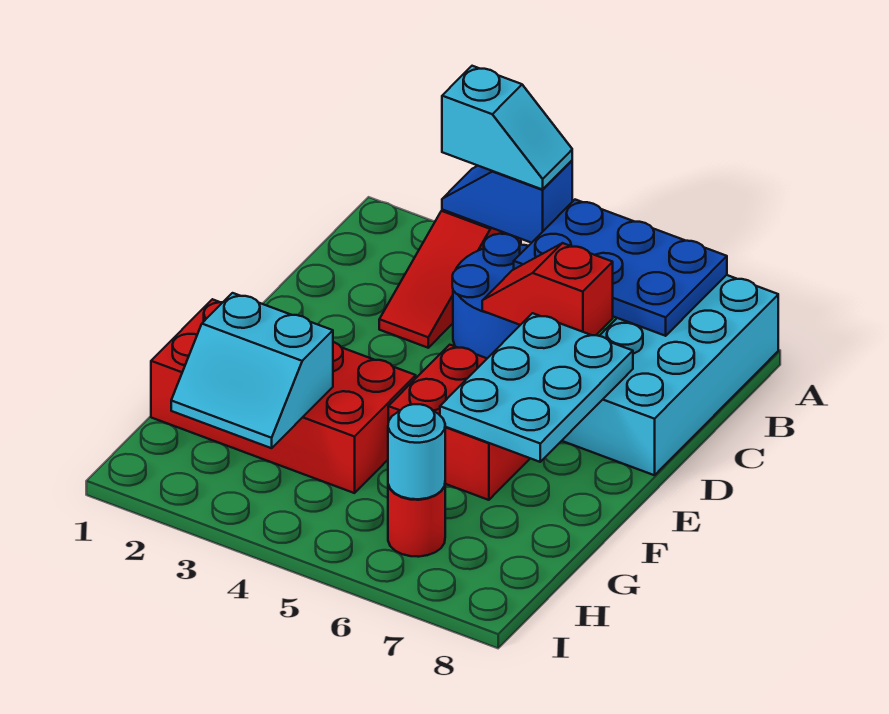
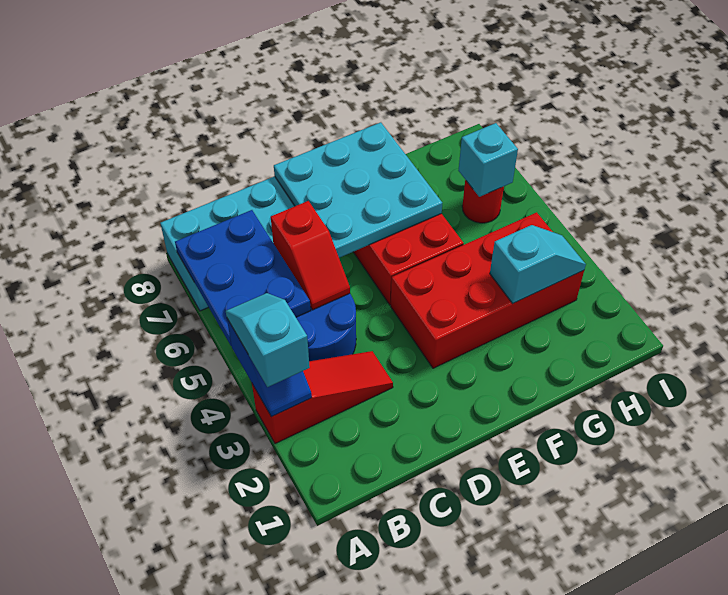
cyan plate D6:F7 level 2 -> cyan plate D6:F8 level 2
red brick F1:G4 level 1 -> red brick E3:H4 level 1
cyan slope G2:H3 level 2 top G -> cyan slope G3:H3 level 2 top G
cyan round brick H6 level 2 -> cyan brick H6 level 2

